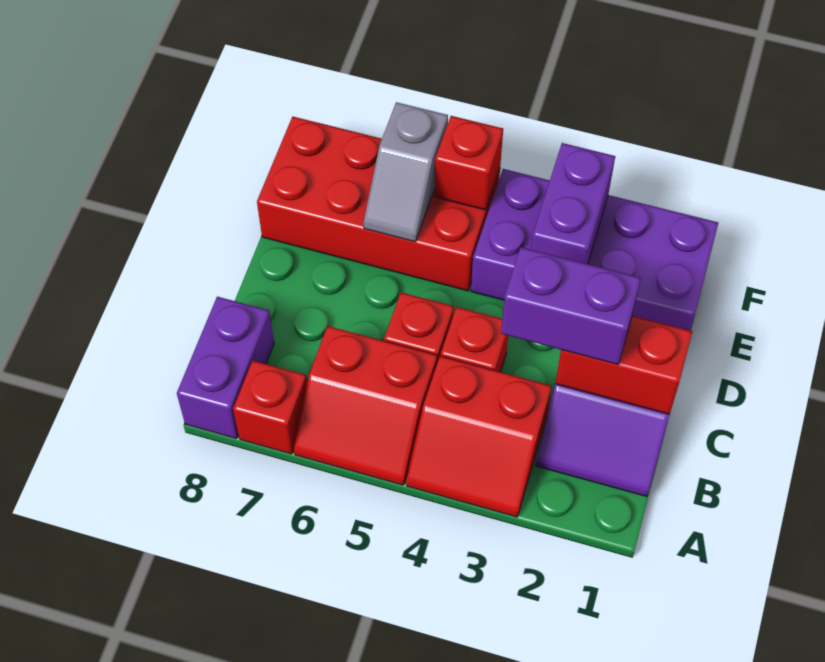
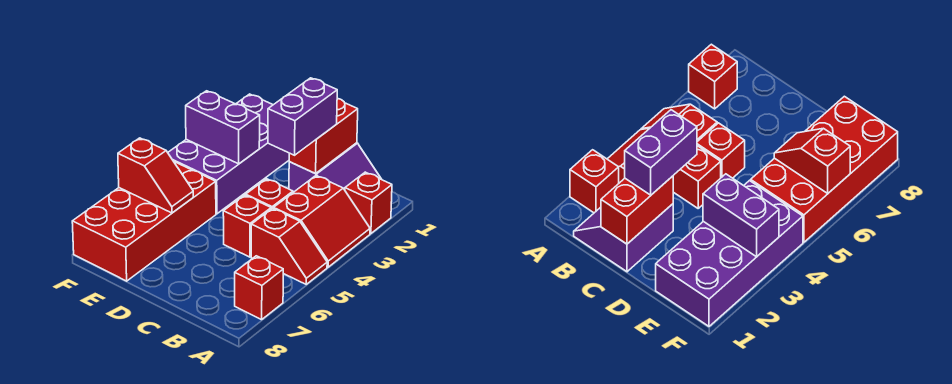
red slope A5:B6 level 1 top B -> red slope A5:B5 level 1 top B
purple brick A8:B8 level 1 -> none
grey slope E6:F6 level 2 top F -> red slope E6:F6 level 2 top F
red brick F5 level 2 -> red brick A2 level 1

